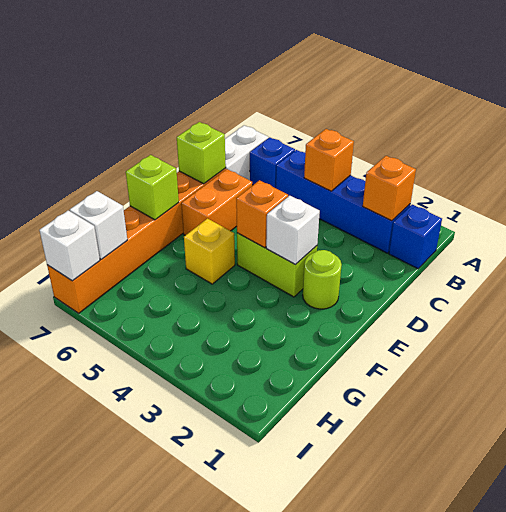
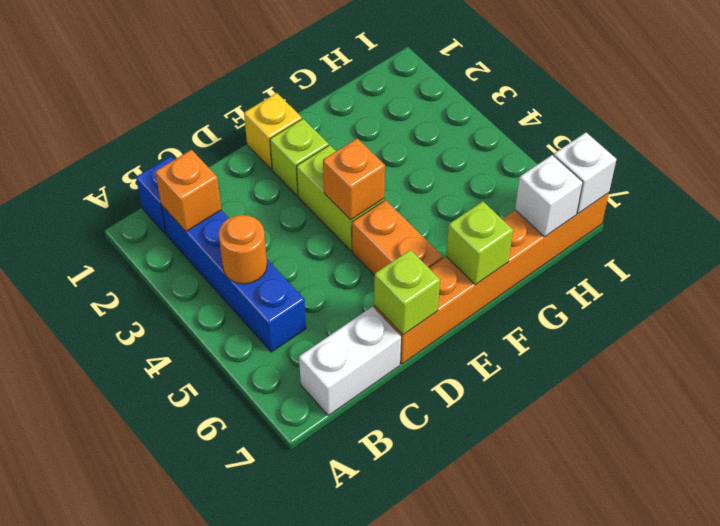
orange brick B4 level 2 -> orange round brick B4 level 2
blue brick B6 level 1 -> none
orange brick D6:E6 level 1 -> orange brick E5:E6 level 1
lime round brick E2 level 1 -> lime brick E2 level 1
white brick E3 level 2 -> none
yellow brick F5 level 1 -> yellow brick E1 level 1

